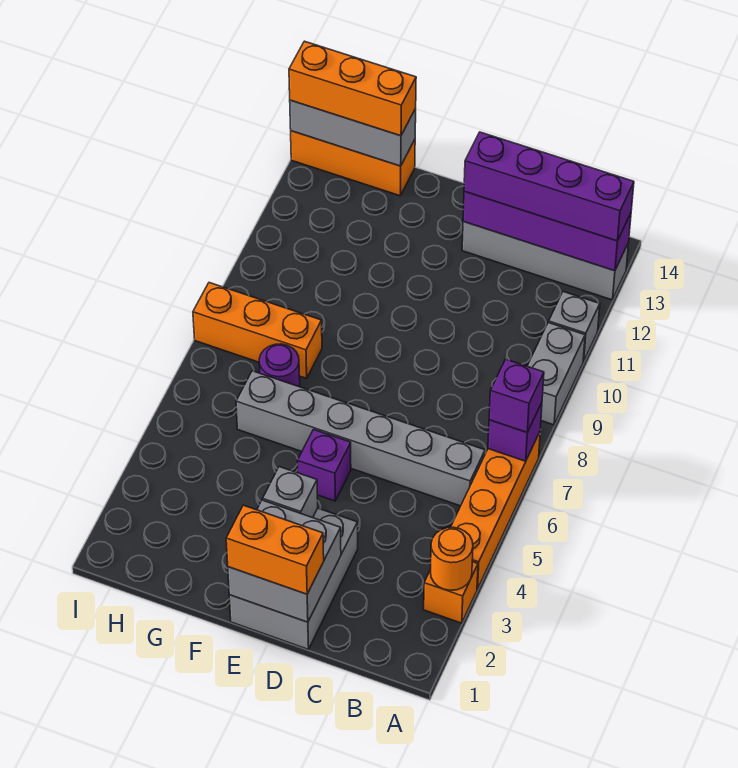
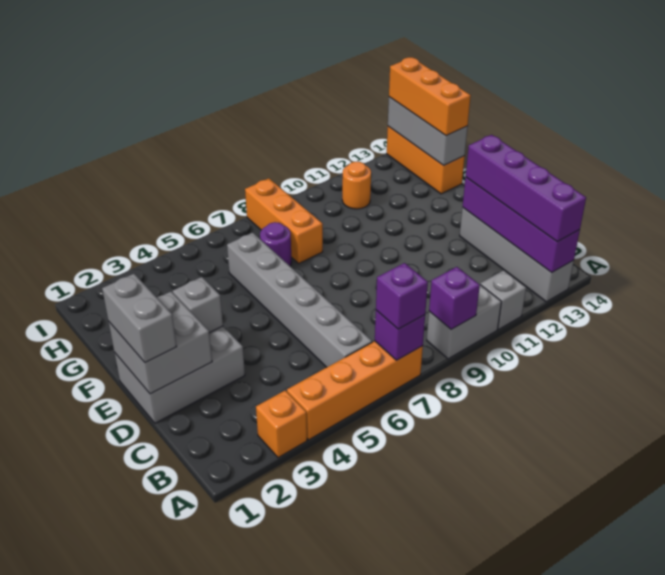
orange round brick A3 level 2 -> orange round brick H11 level 1
orange brick D1:E1 level 3 -> grey brick D1:E1 level 3
purple brick E5 level 1 -> purple brick A9 level 2

